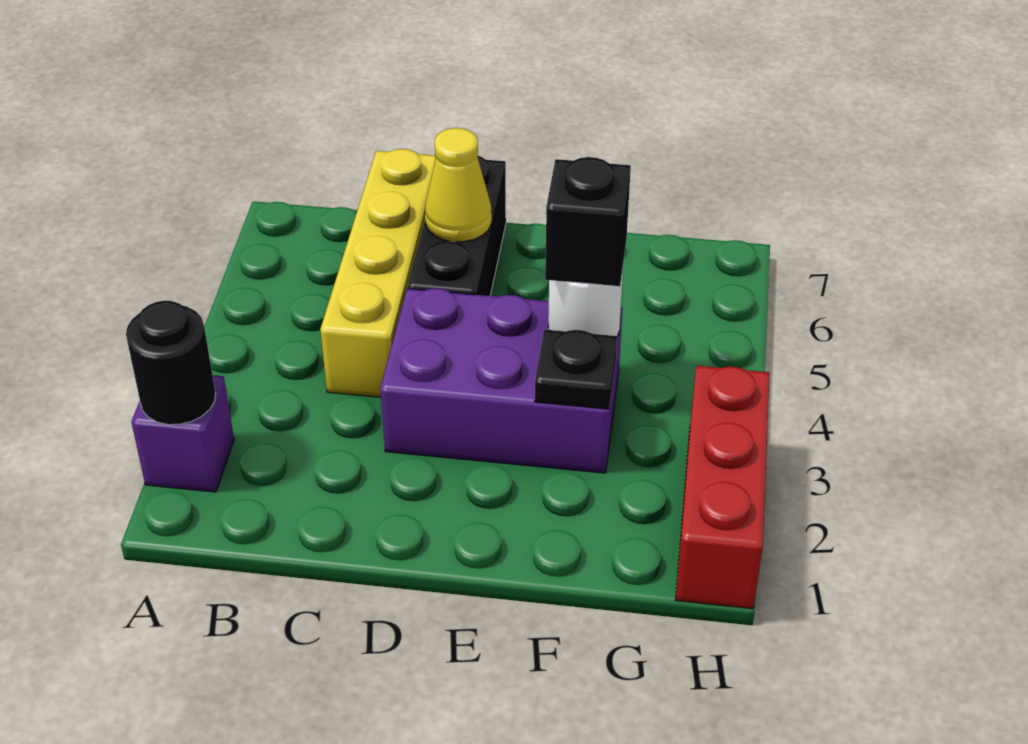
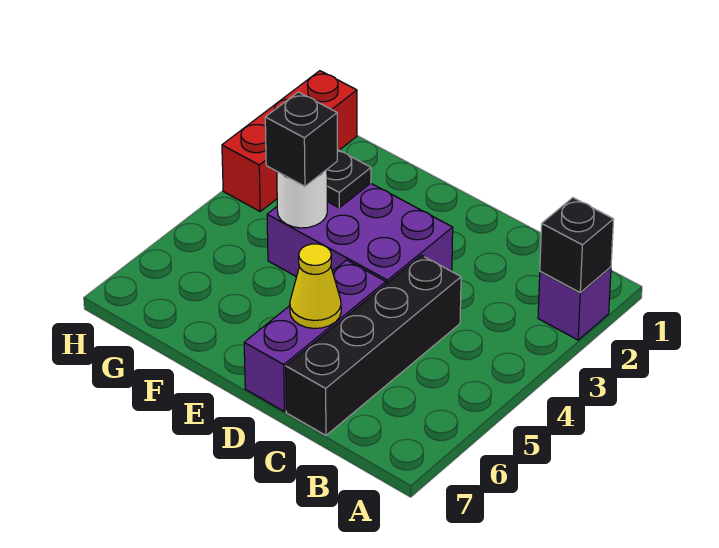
black round brick A2 level 2 -> black brick A2 level 2
yellow brick C4:C7 level 1 -> black brick C4:C7 level 1
black brick D5:D7 level 1 -> purple brick D5:D7 level 1

